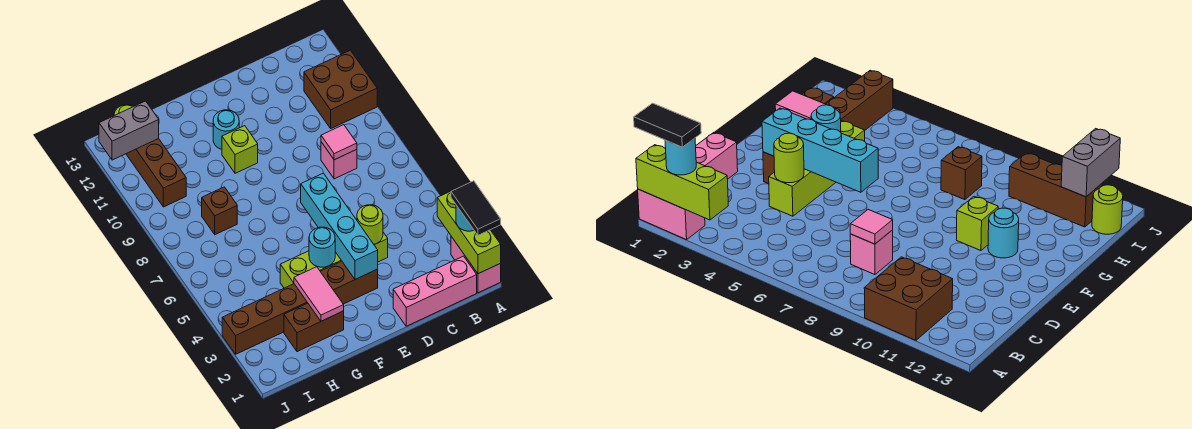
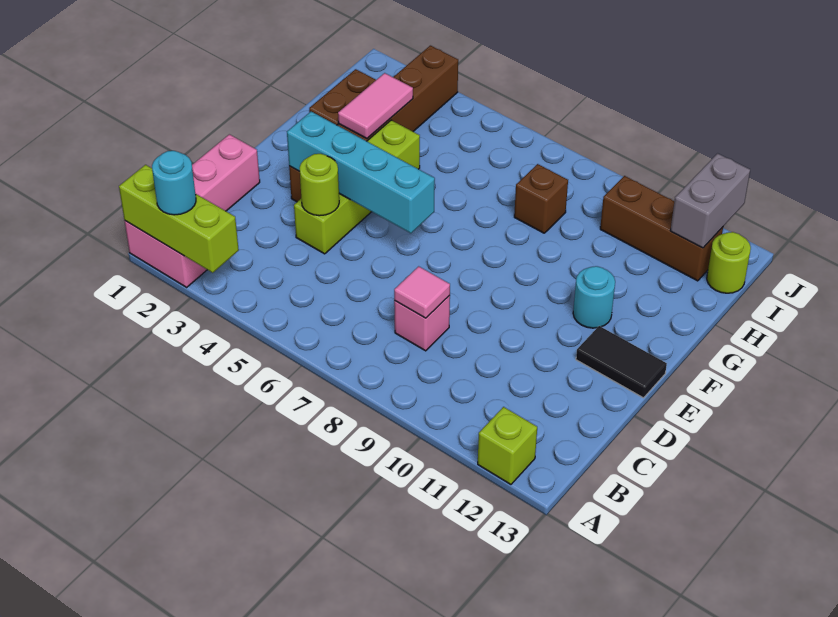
black tile A1:A2 level 4 -> black tile E12:E13 level 1
brown brick A10:B11 level 1 -> none
cyan round brick F4 level 2 -> none
lime brick F10 level 1 -> lime brick A12 level 1
pink tile G2:G3 level 2 -> pink tile G3:H3 level 2

